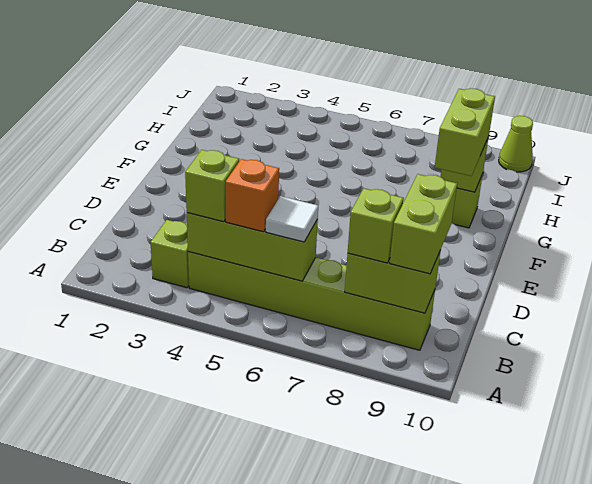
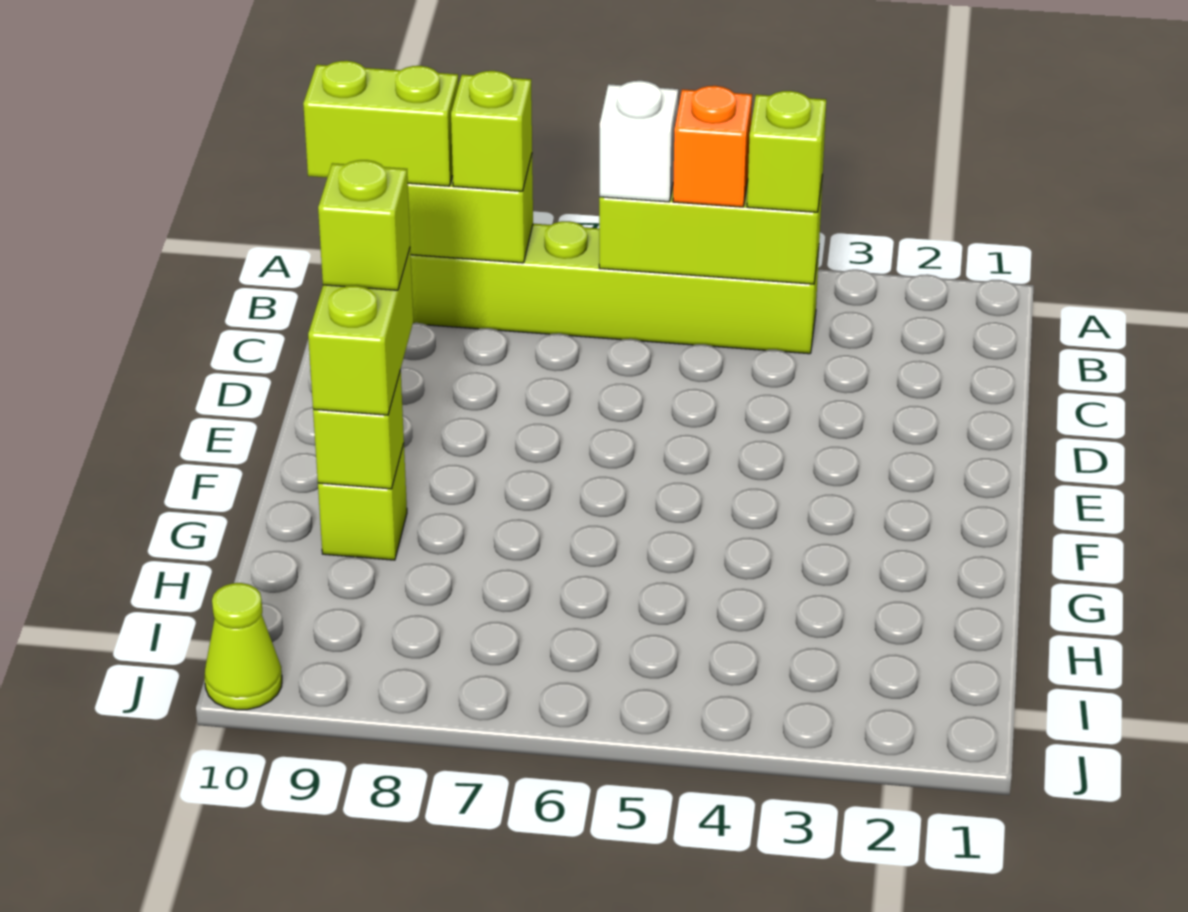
lime brick B3 level 1 -> lime brick F9 level 4
white tile B6 level 3 -> white brick B6 level 3
lime brick B9:C9 level 3 -> lime brick B9:B10 level 3

